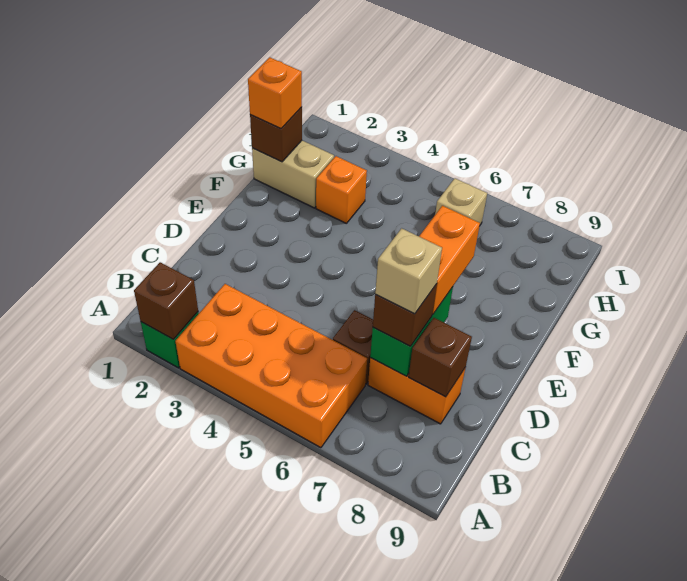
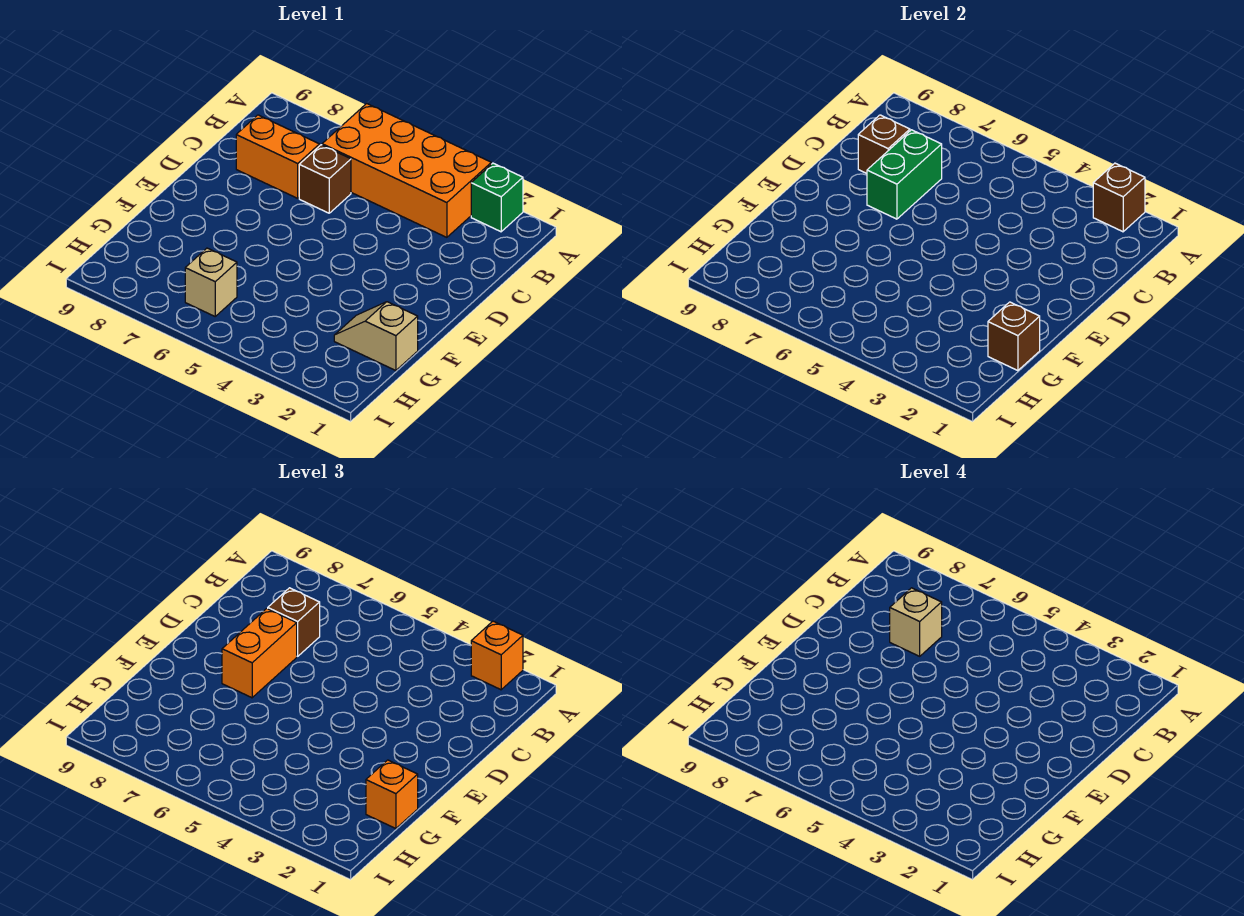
tan brick G1:G2 level 1 -> tan slope G1:G2 level 1 top 1
orange brick G3 level 1 -> orange brick A2 level 3

